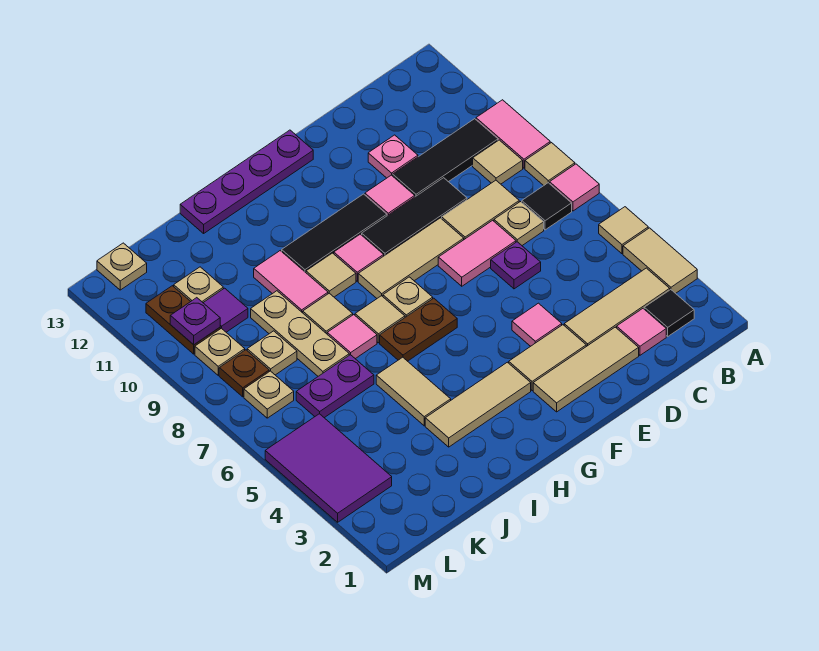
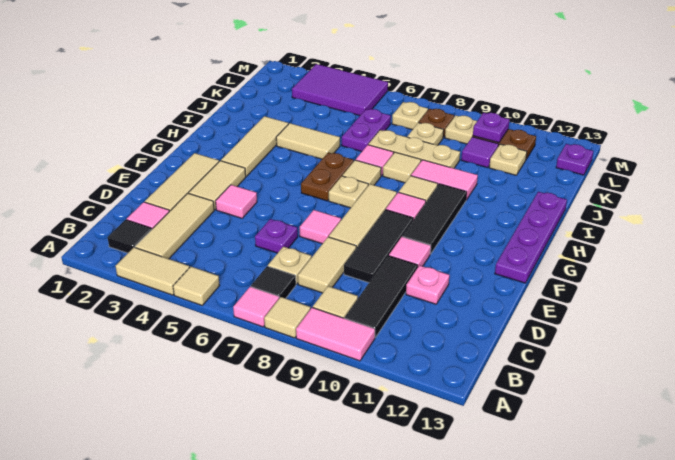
pink tile D7:E7 level 1 -> pink tile E7 level 1
tan plate L13 level 1 -> purple plate L13 level 1

